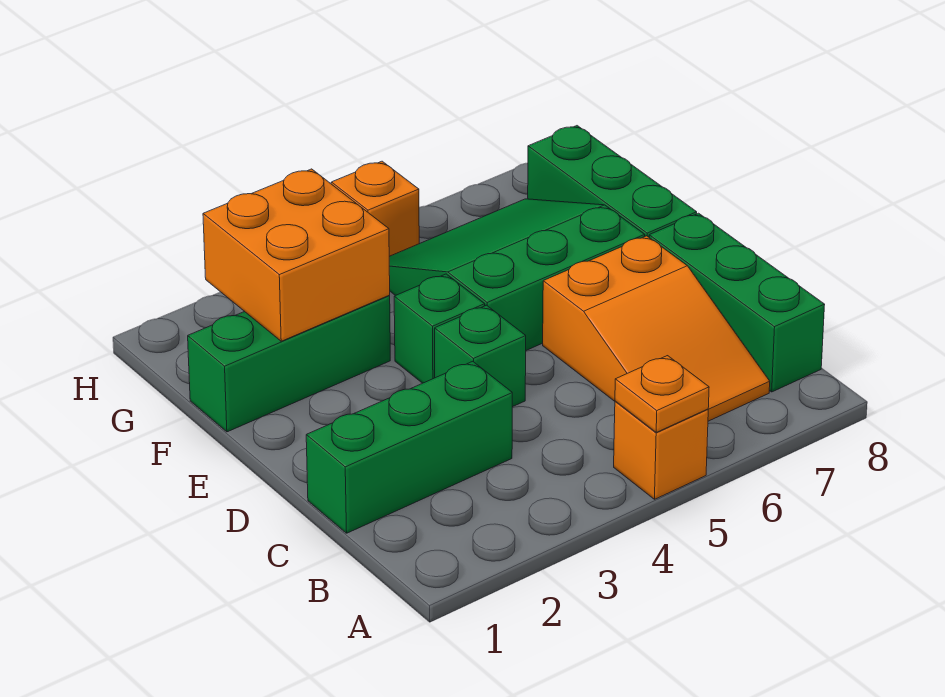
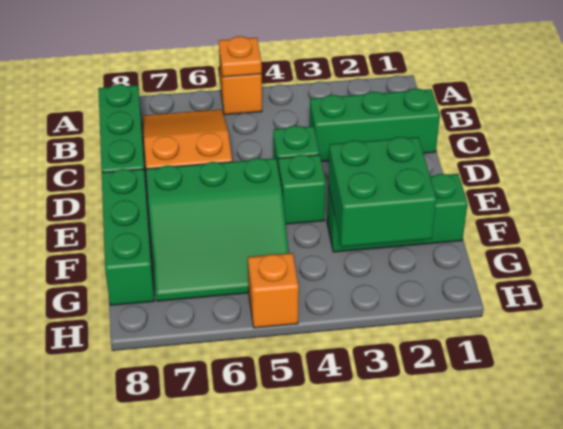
orange brick F2:G3 level 2 -> green brick F2:G3 level 2

